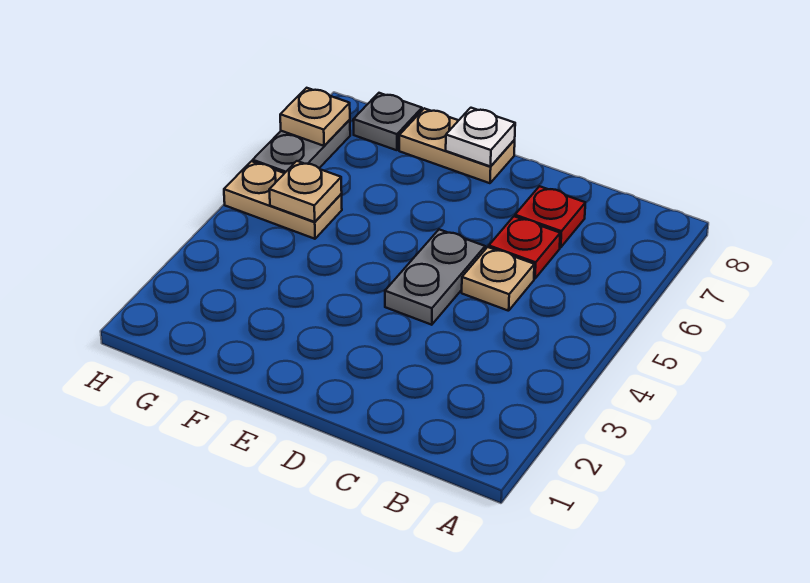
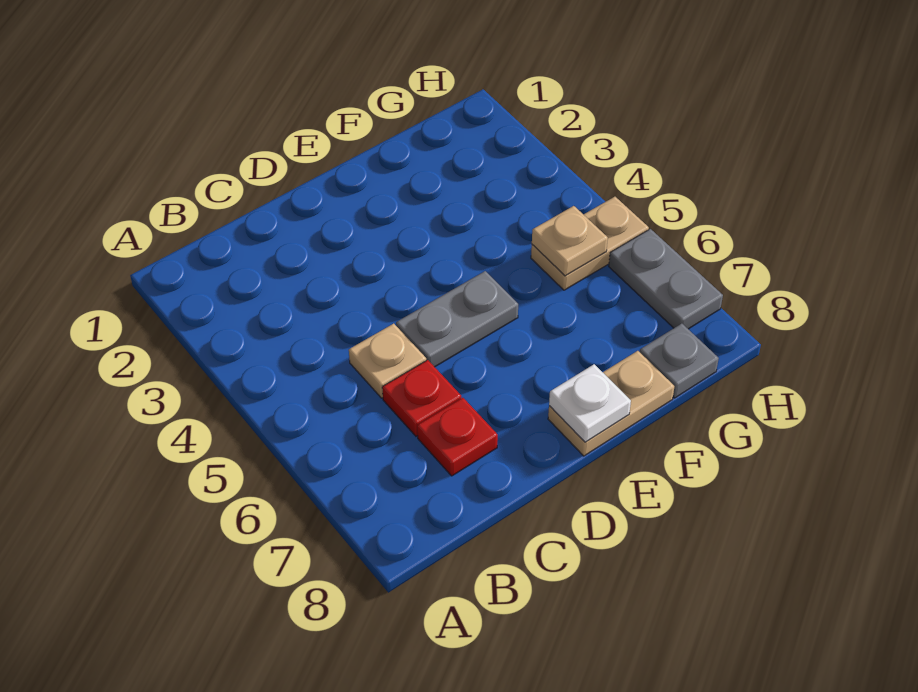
grey plate D4:D5 level 1 -> grey plate D5:E5 level 1
tan plate H7 level 2 -> none

